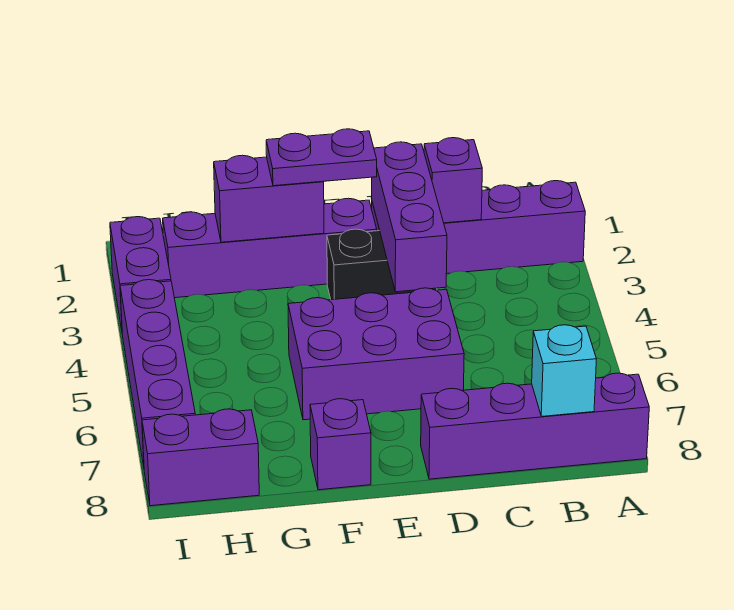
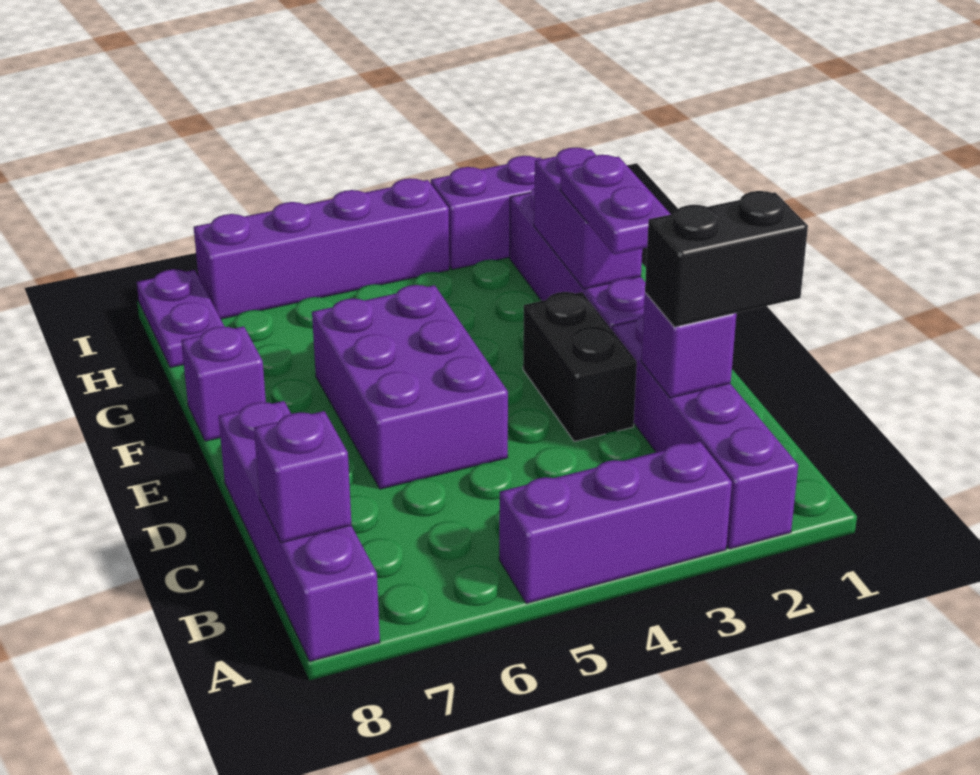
cyan brick B8 level 2 -> purple brick B8 level 2
none -> black brick C1:C2 level 3
purple brick D2:D4 level 2 -> purple brick A3:A5 level 1
purple brick H8:I8 level 1 -> purple plate H8:I8 level 1

